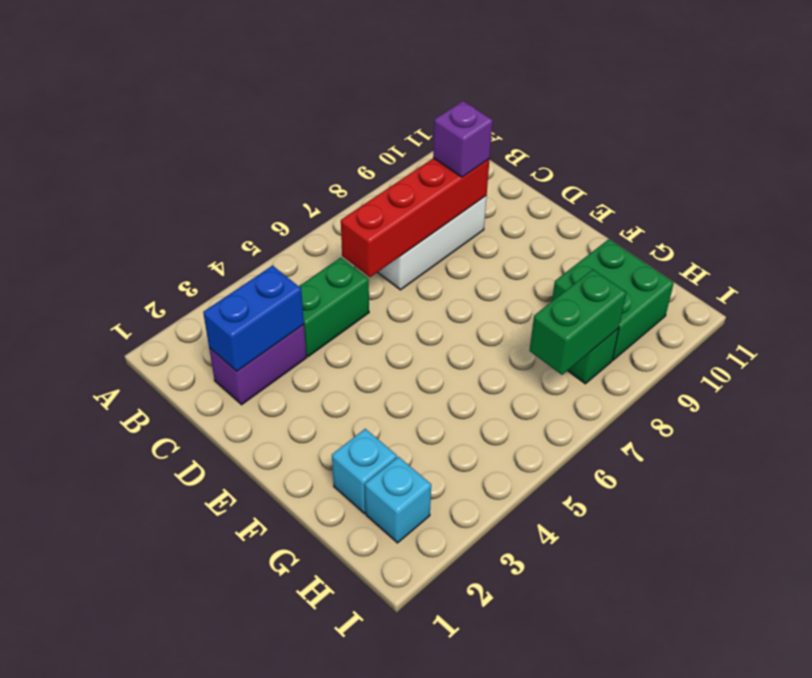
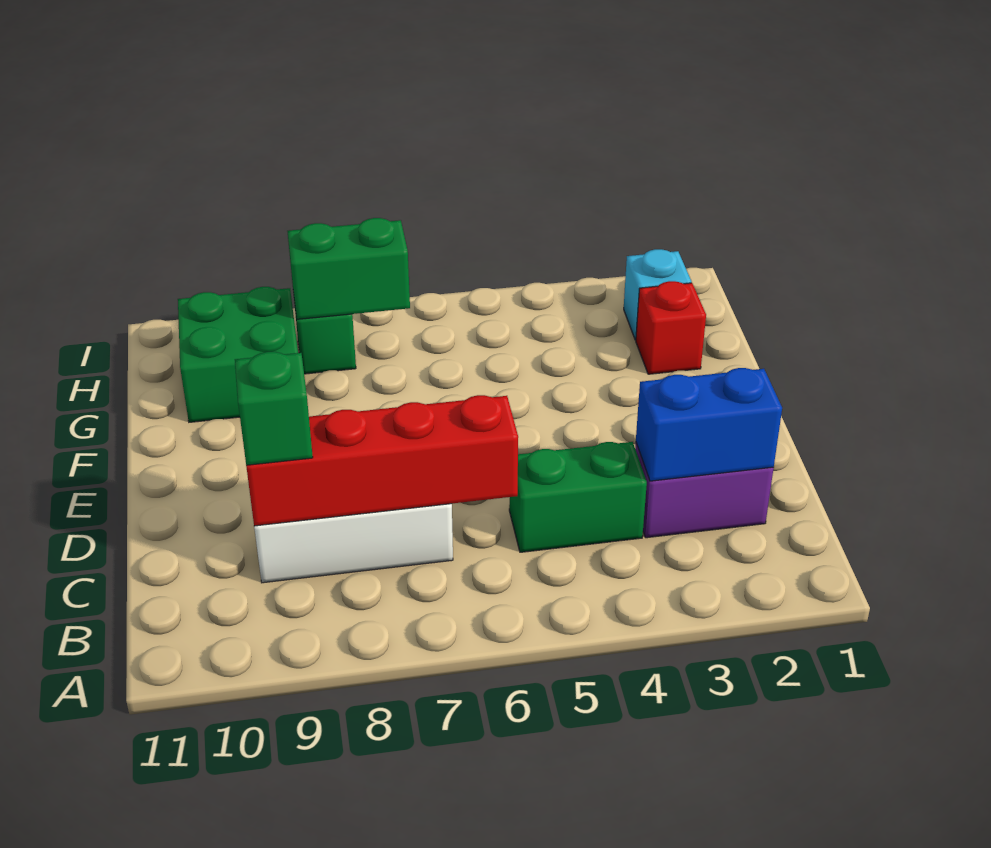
purple brick C9 level 3 -> green brick C9 level 3
cyan brick G2 level 1 -> red brick G2 level 1

